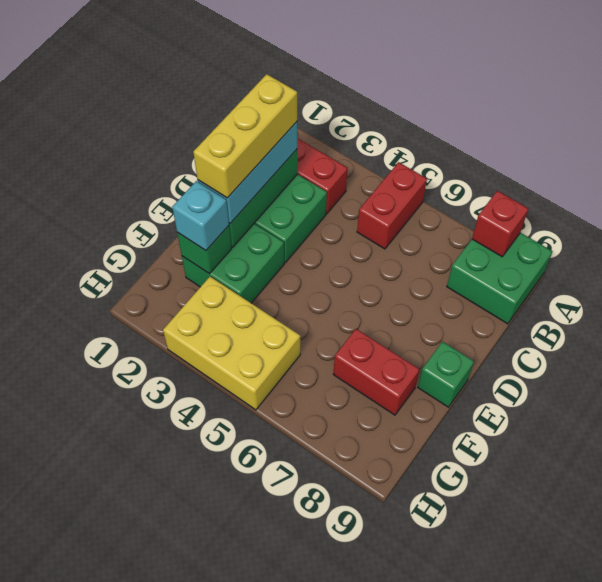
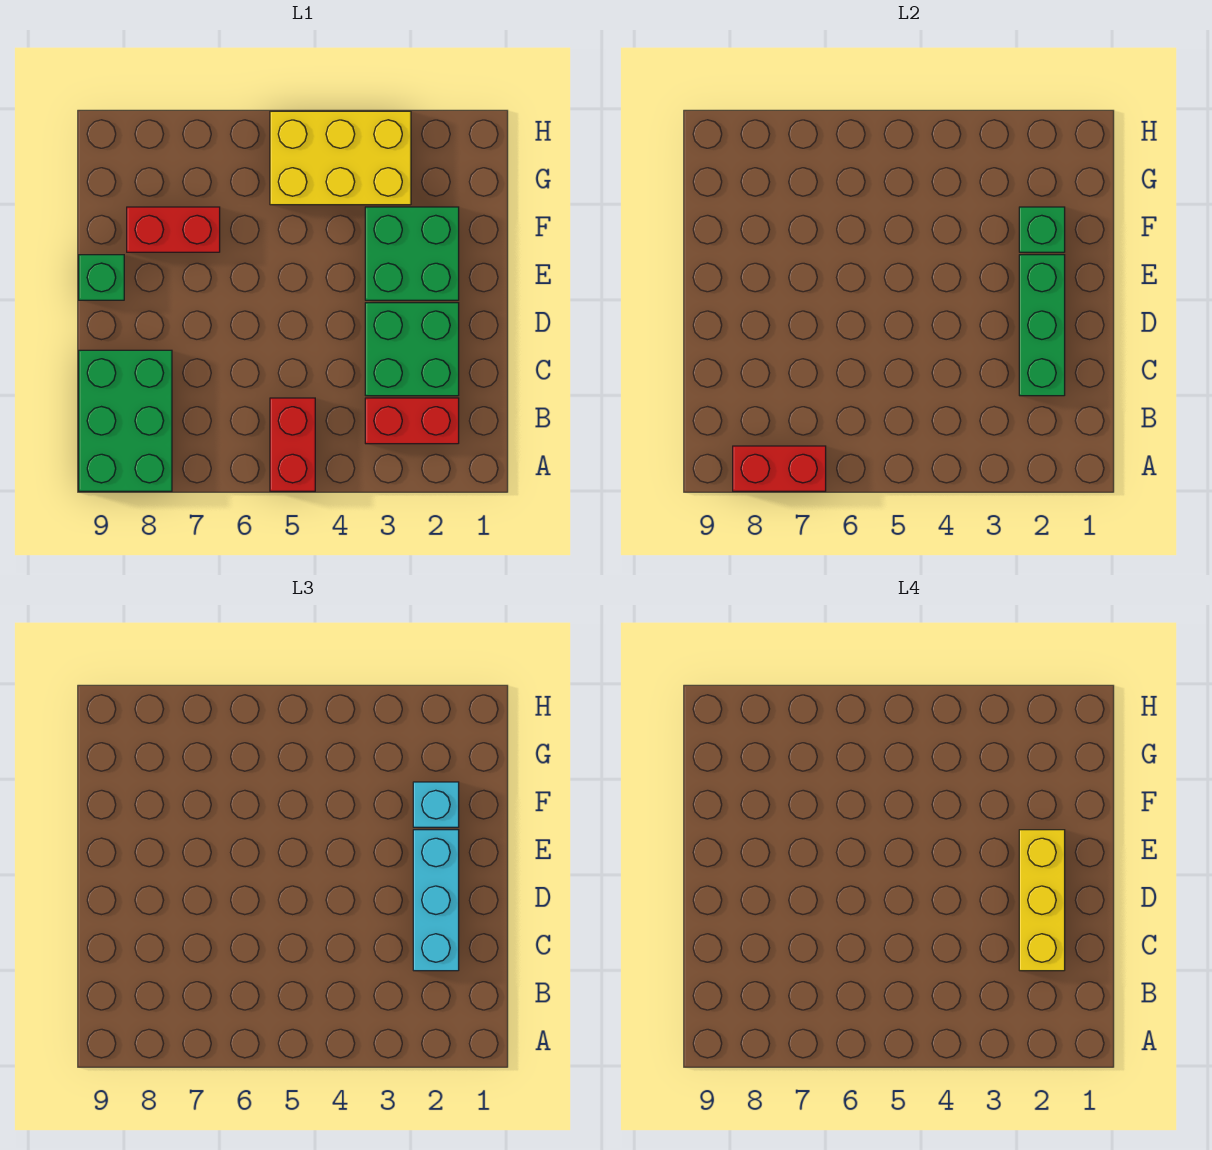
green brick A8:B9 level 1 -> green brick A8:C9 level 1
red brick A8 level 2 -> red brick A7:A8 level 2

